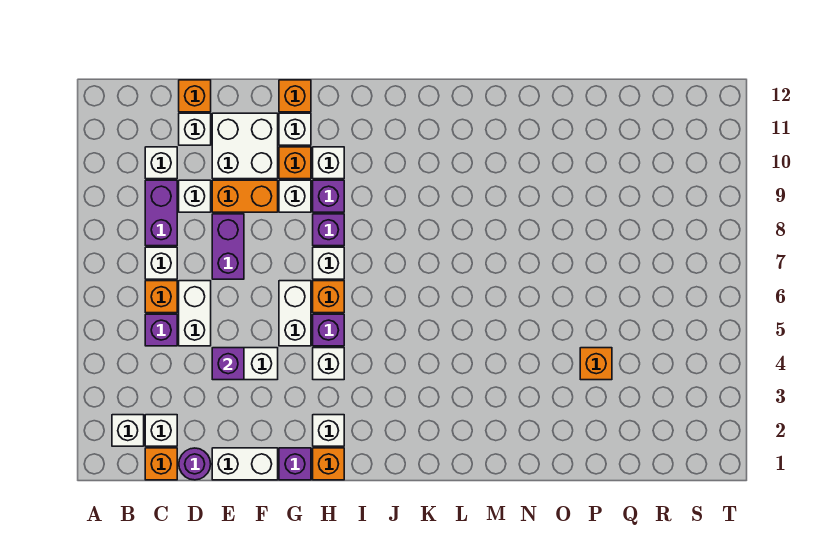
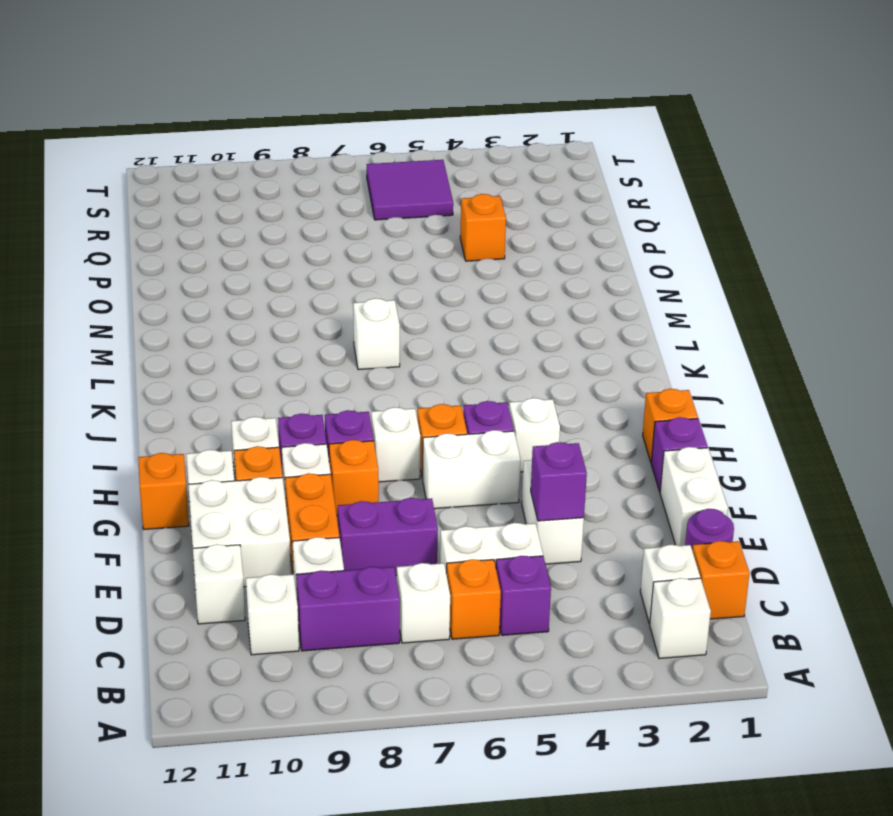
orange brick D12 level 1 -> orange brick G8 level 1
white brick H2 level 1 -> white brick L7 level 1
none -> purple tile R5:S6 level 1

